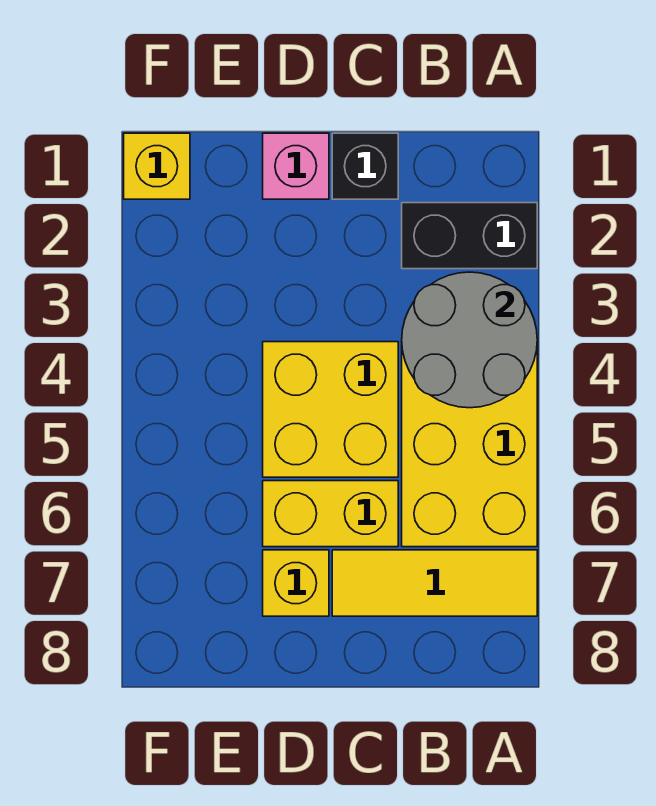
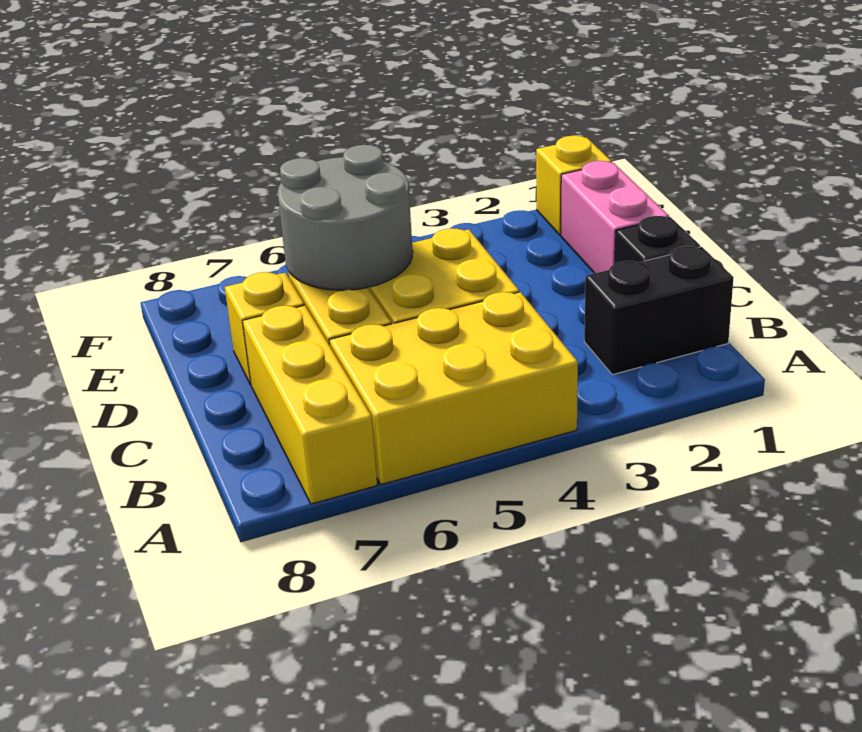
black brick A2:B2 level 1 -> black brick B1:B2 level 1
grey round brick A3:B4 level 2 -> grey round brick D5:E6 level 2
yellow tile A7:C7 level 1 -> yellow brick A7:C7 level 1
pink brick D1 level 1 -> pink brick D1:E1 level 1

